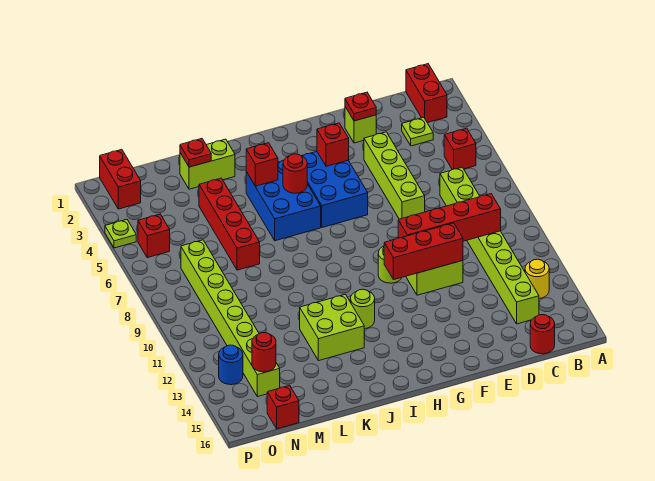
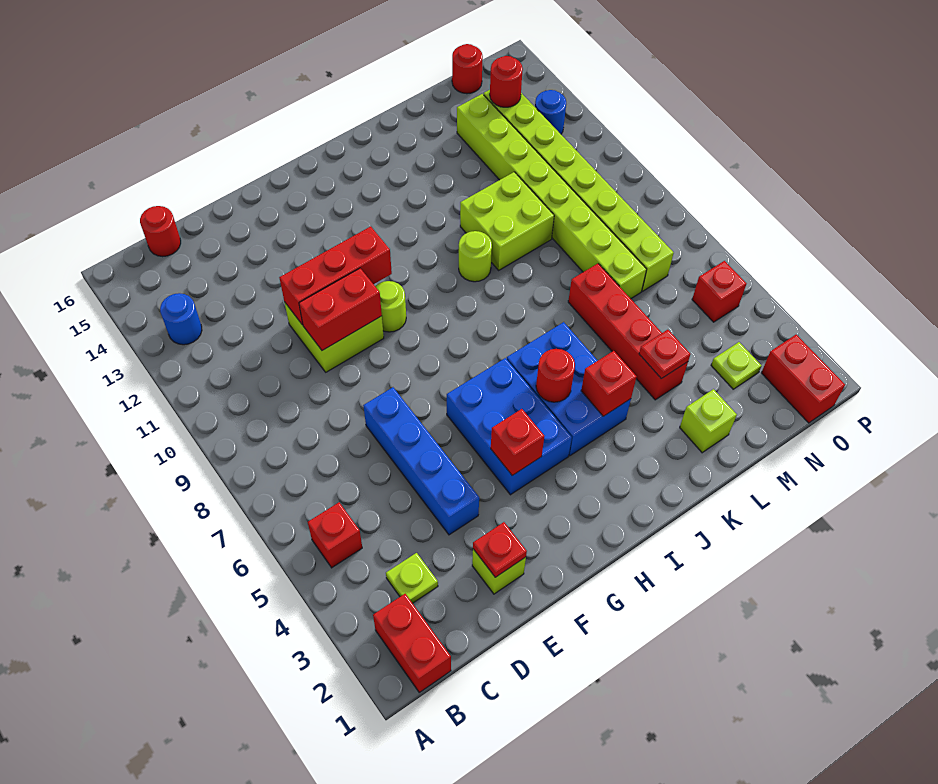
yellow round brick B13 level 1 -> blue round brick B13 level 1
lime brick C7:C14 level 1 -> lime brick M7:M14 level 1
red brick C10:F10 level 2 -> red brick E10:F10 level 2
lime brick E4:E7 level 1 -> blue brick E4:E7 level 1
lime round brick I12 level 1 -> lime round brick J10 level 1
lime brick J12:K13 level 1 -> lime brick K10:L11 level 1
lime brick K2:L2 level 1 -> lime brick L2 level 1
red plate L2 level 2 -> red plate L4 level 2
red brick N16 level 1 -> red round brick N16 level 1
lime plate P4 level 1 -> lime plate N3 level 1

